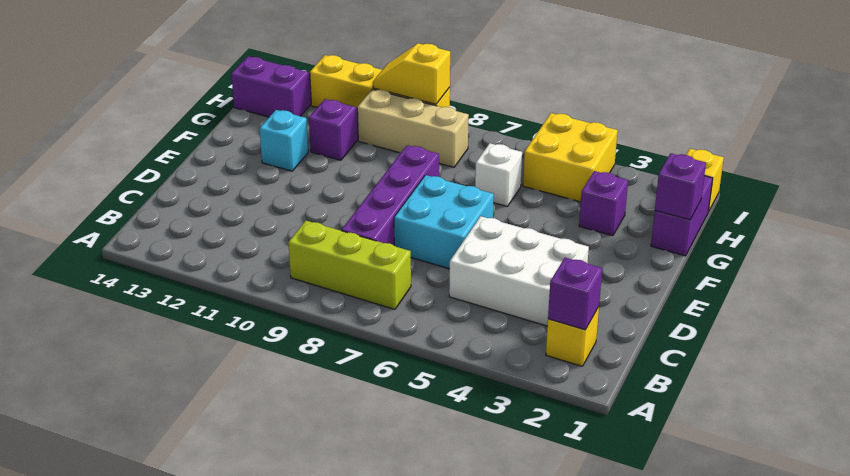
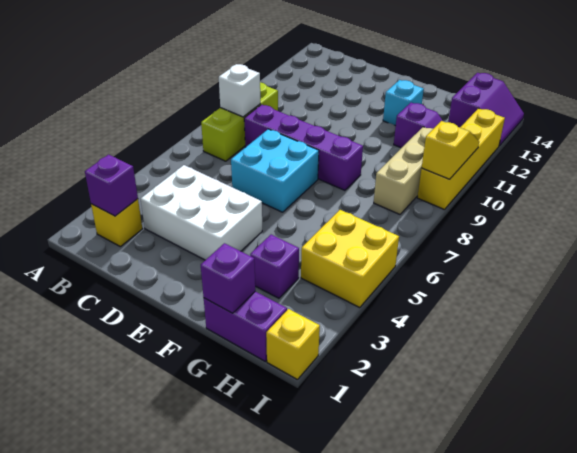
white brick C3:D5 level 1 -> white brick C3:E4 level 1
white brick G6 level 1 -> white brick B8 level 2

